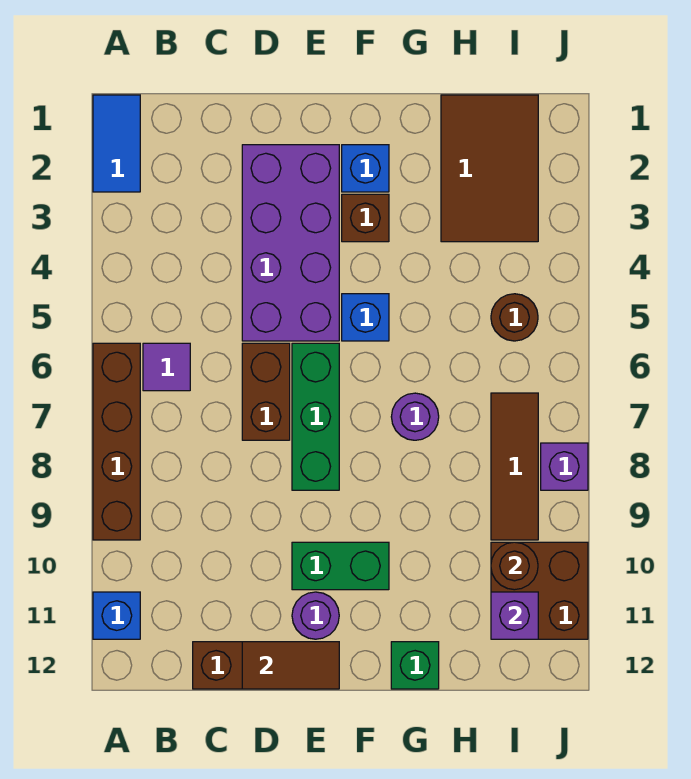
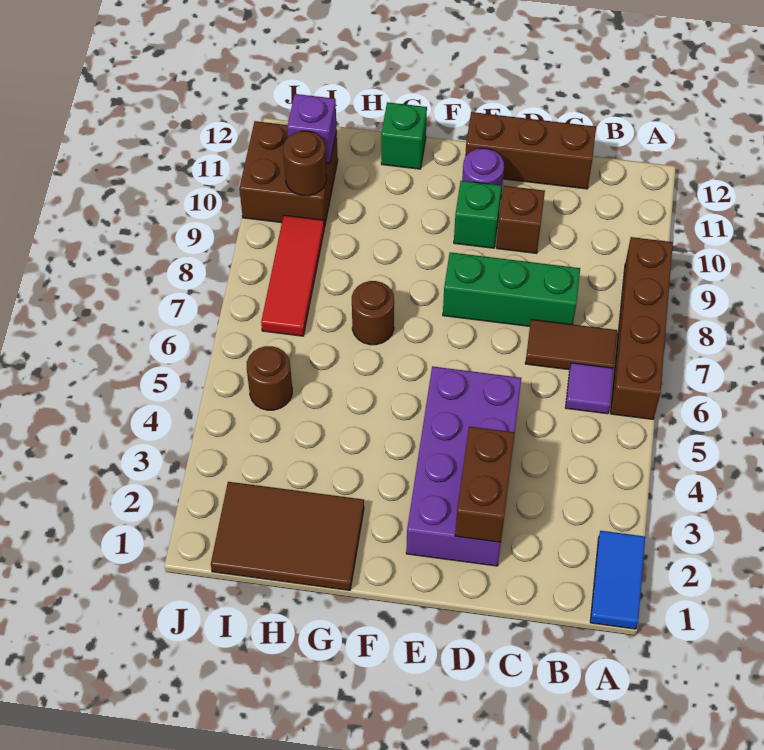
blue brick A11 level 1 -> none
brown brick D6:D7 level 1 -> brown brick D2:D3 level 2
brown tile D12:E12 level 2 -> brown tile B7:C7 level 1
green brick E6:E8 level 1 -> green brick C8:E8 level 1
green brick E10:F10 level 1 -> green brick E10 level 1
blue brick F2 level 1 -> none
brown brick F3 level 1 -> brown brick D10 level 1
blue brick F5 level 1 -> none
purple round brick G7 level 1 -> brown round brick G7 level 1
brown tile H1:I3 level 1 -> brown tile G1:I2 level 1
brown tile I7:I9 level 1 -> red tile I7:I9 level 1
purple brick J8 level 1 -> none

